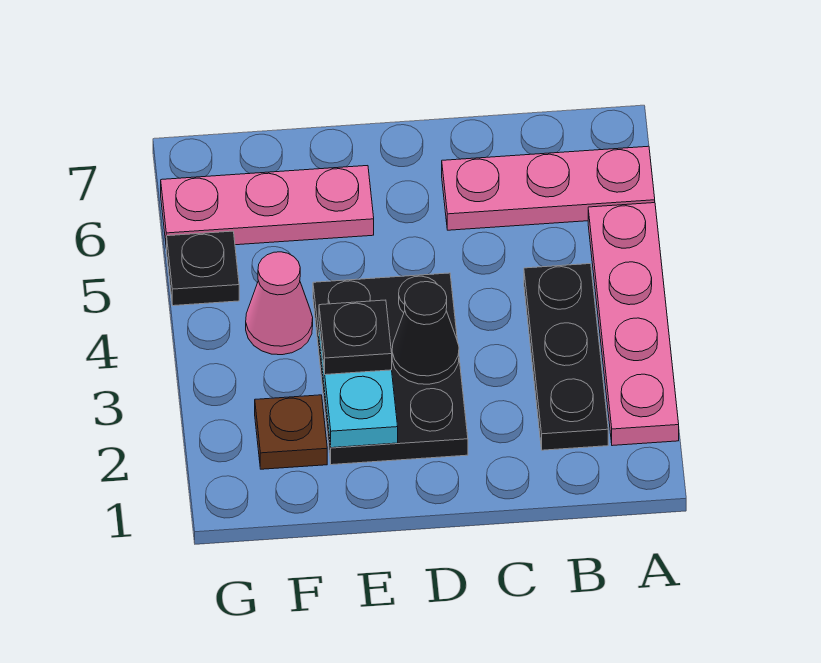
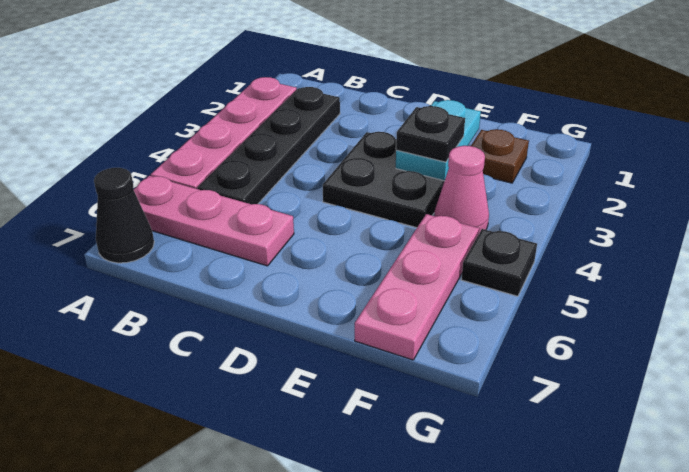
black plate B2:B4 level 1 -> black plate B2:B5 level 1
black plate D2:E4 level 1 -> black plate D3:E4 level 1
black cone D3 level 2 -> black cone A7 level 1
pink plate E6:G6 level 1 -> pink plate F5:F7 level 1

